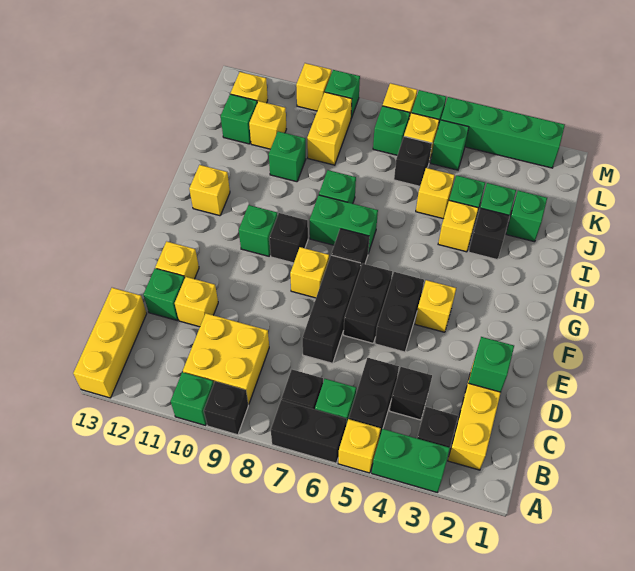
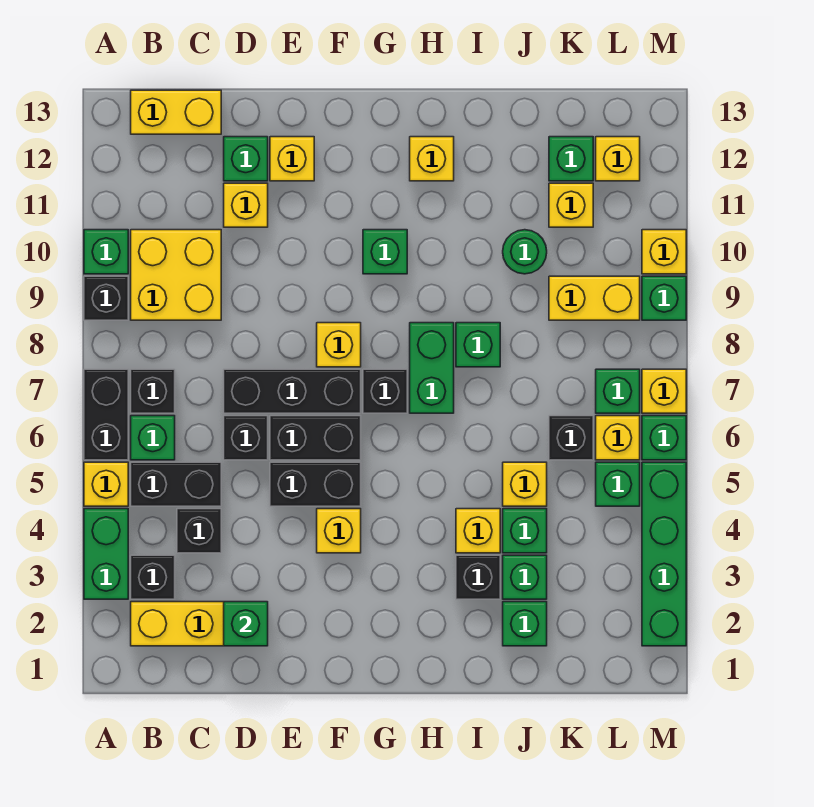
yellow brick A13:C13 level 1 -> yellow brick B13:C13 level 1
black brick G9 level 1 -> black brick D6 level 1
green brick J10 level 1 -> green round brick J10 level 1

